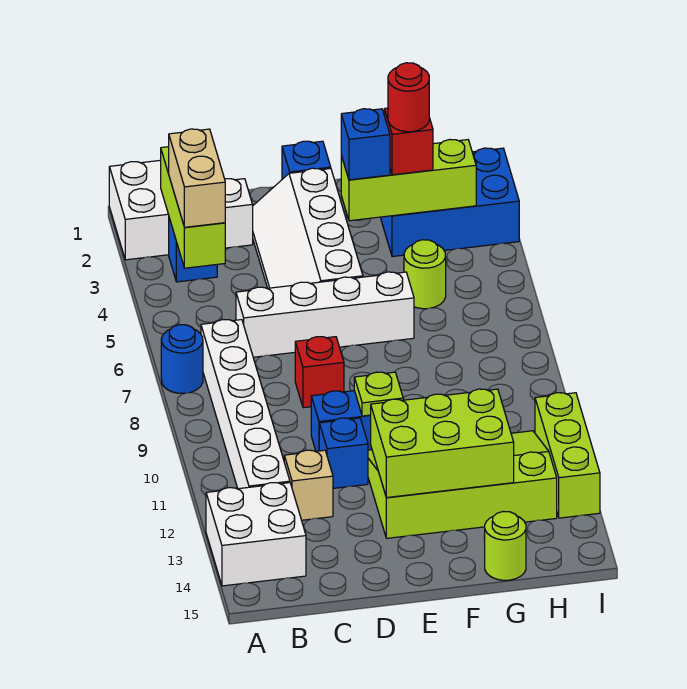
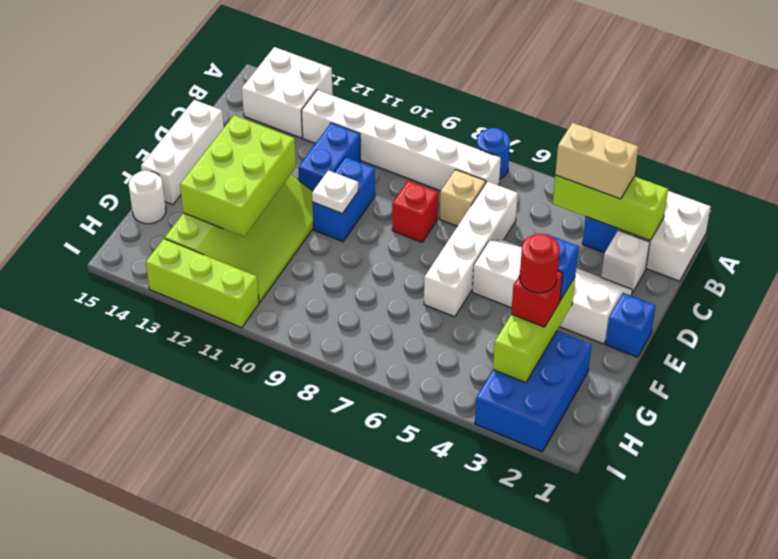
tan brick C12 level 1 -> tan brick C7 level 1
blue brick D11 level 1 -> blue brick C11:D11 level 1
none -> white brick D15:F15 level 1
lime plate E10 level 2 -> white plate E10 level 2
lime round brick G5 level 1 -> none
lime round brick G15 level 1 -> white round brick G15 level 1

